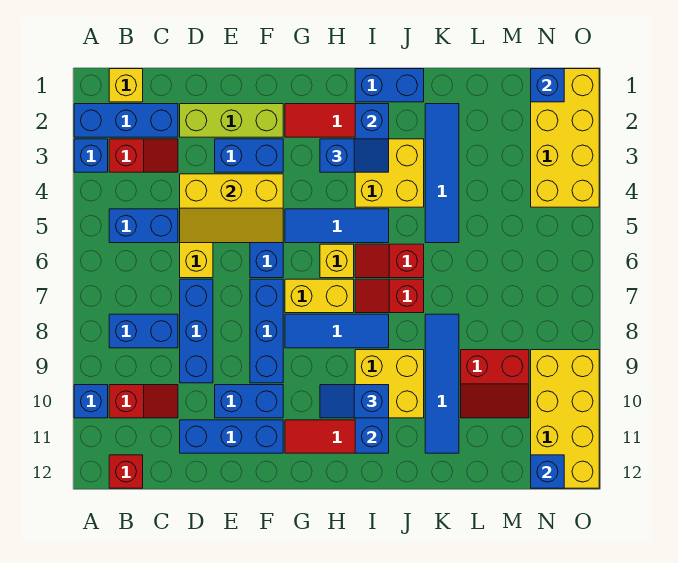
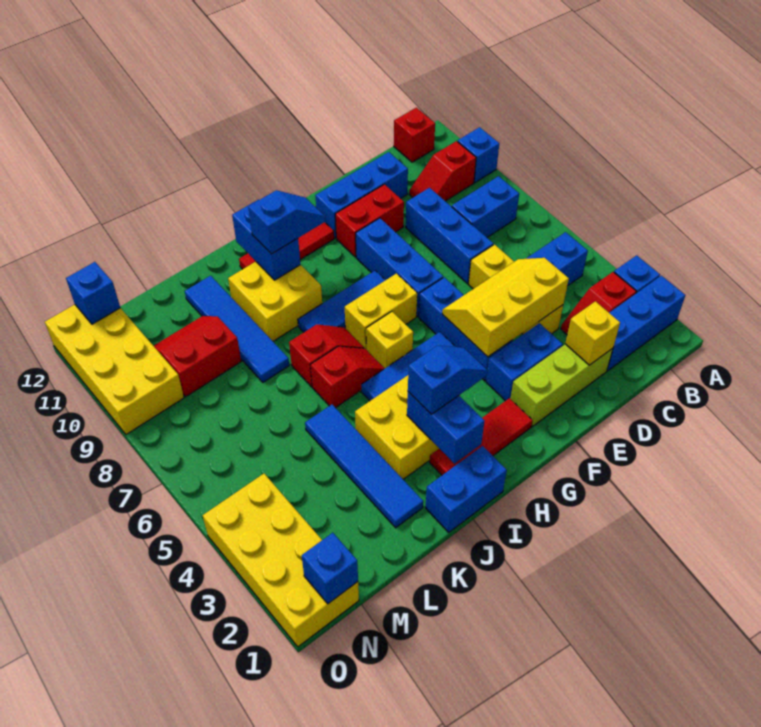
yellow brick B1 level 1 -> yellow brick D2 level 2
blue brick E10:F10 level 1 -> red brick E10:F10 level 1
blue slope H3:I3 level 3 top H -> blue slope H3:I3 level 3 top I

